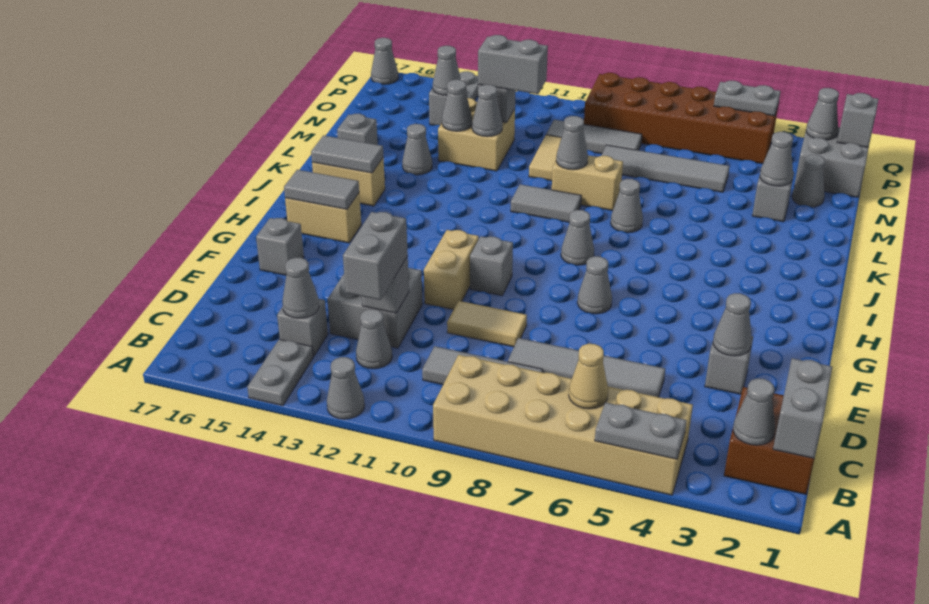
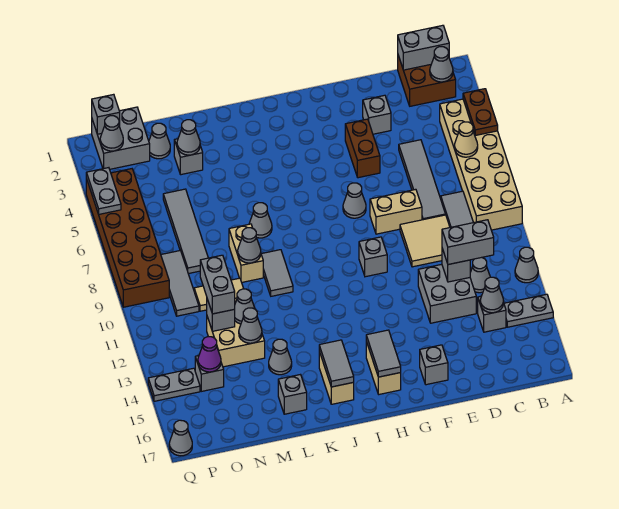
grey plate A4:A5 level 2 -> brown plate A4:A5 level 2
grey cone E3 level 2 -> none
tan tile E9:E10 level 1 -> tan tile D9:E10 level 1
none -> brown brick F4:F5 level 1
tan brick F11:G11 level 1 -> tan brick E8:F8 level 1
grey cone I8 level 1 -> none
grey cone O14 level 2 -> purple cone O14 level 2

